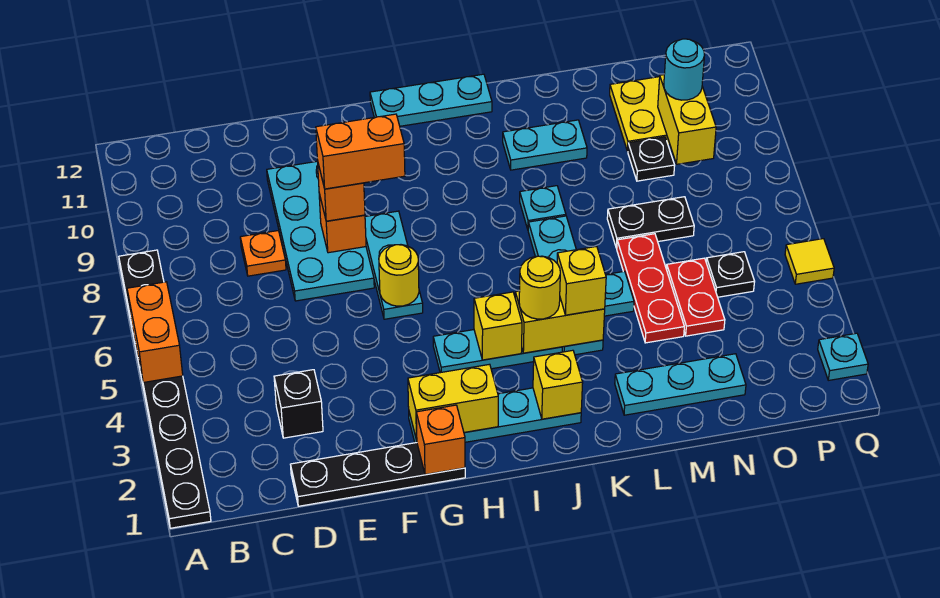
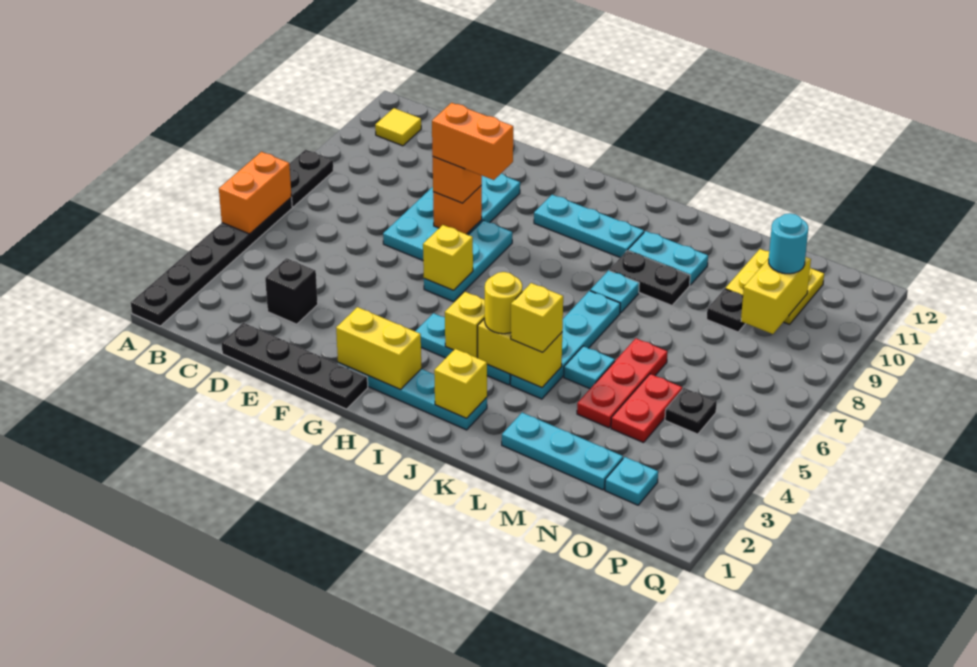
orange plate D8 level 1 -> none
orange brick G1 level 2 -> none
yellow round brick G6 level 2 -> yellow brick G6 level 2
cyan plate H12:J12 level 1 -> cyan plate H10:J10 level 1
black plate M7:N7 level 1 -> black plate K9:L9 level 1
cyan plate Q2 level 1 -> cyan plate O2 level 1
yellow tile Q5 level 1 -> yellow tile B11 level 1

